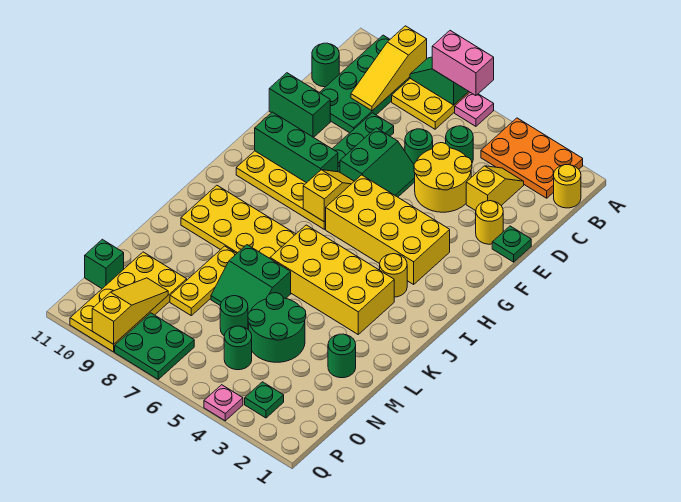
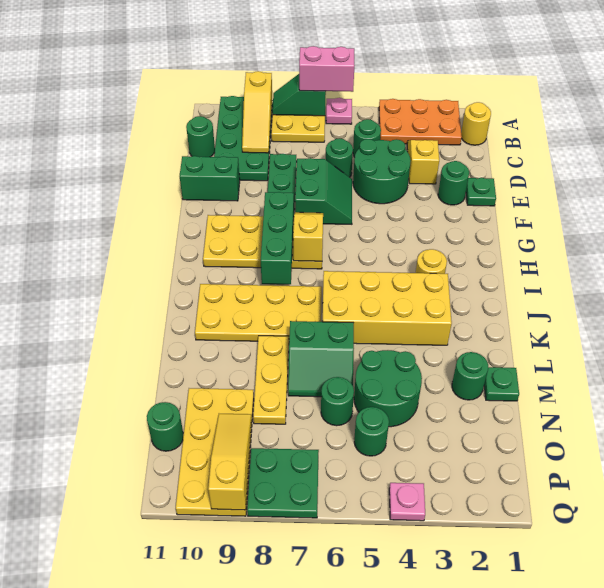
yellow round brick D4:E5 level 1 -> green round brick D4:E5 level 1
yellow round brick E2 level 1 -> green round brick E2 level 1
yellow brick G3:H6 level 1 -> none
green brick G8:G10 level 2 -> green brick G8:I8 level 2
green brick O11 level 1 -> green round brick O11 level 1
green plate P3 level 1 -> green plate M1 level 1

